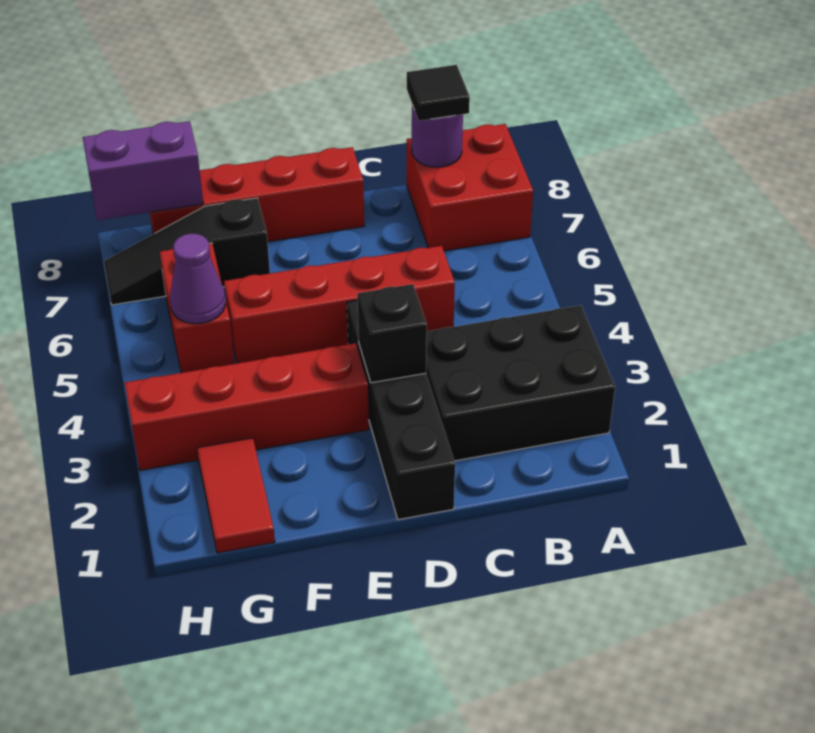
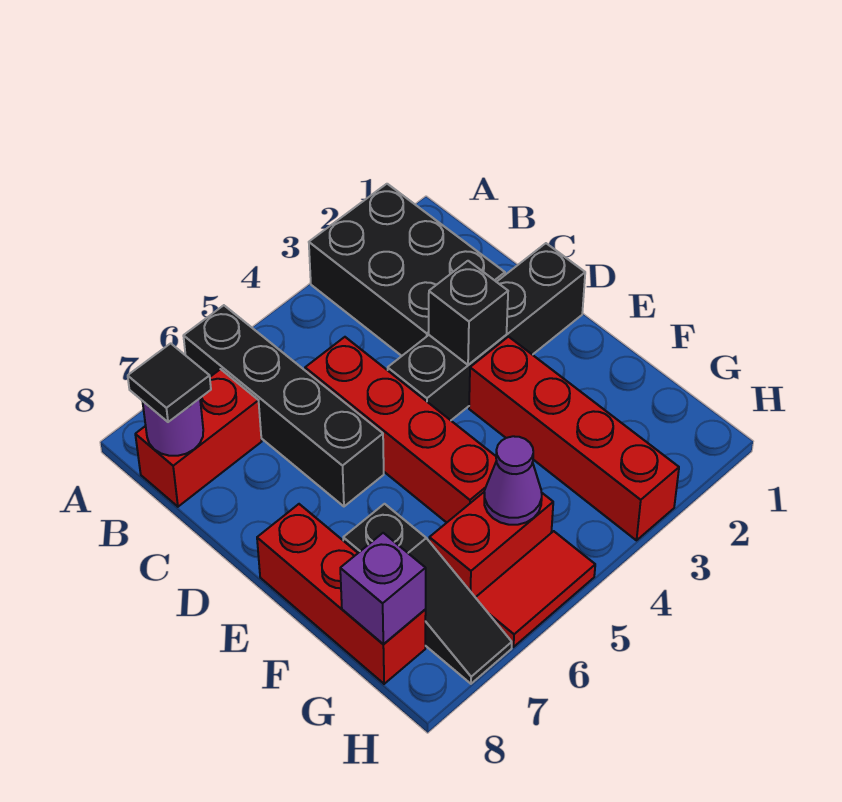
none -> black brick A6:D6 level 1
red brick A7:B8 level 1 -> red brick B7:B8 level 1
red brick D8:G8 level 1 -> red brick E8:G8 level 1
red tile G1:G2 level 1 -> red tile H5:H6 level 1
purple brick G8:H8 level 2 -> purple brick G8 level 2

